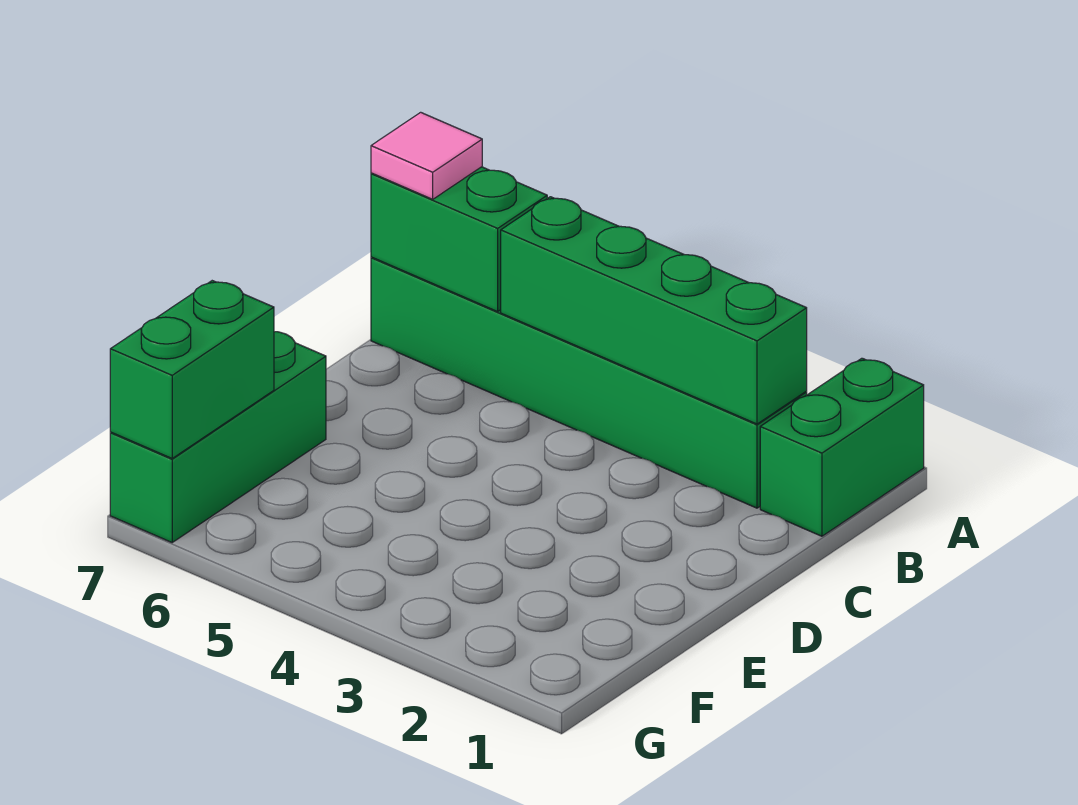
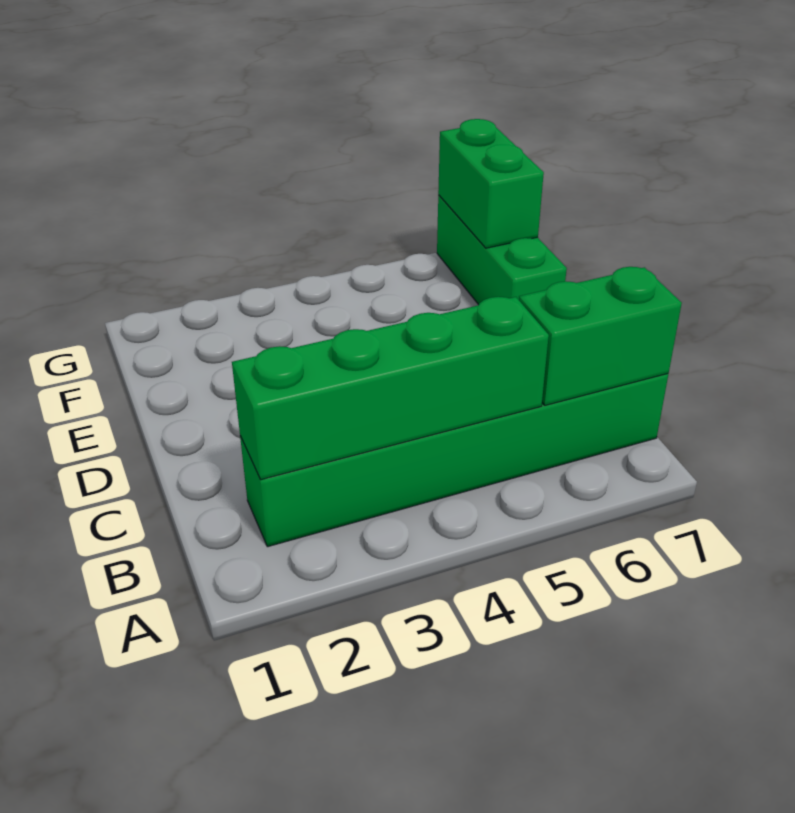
green brick A1:B1 level 1 -> none
pink tile B7 level 3 -> none

